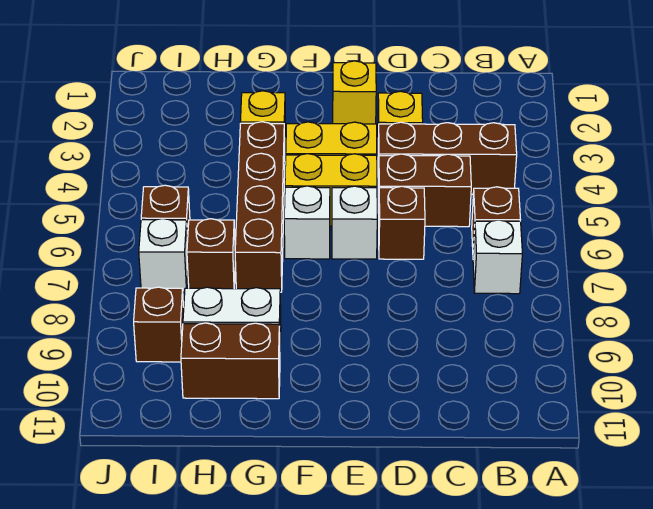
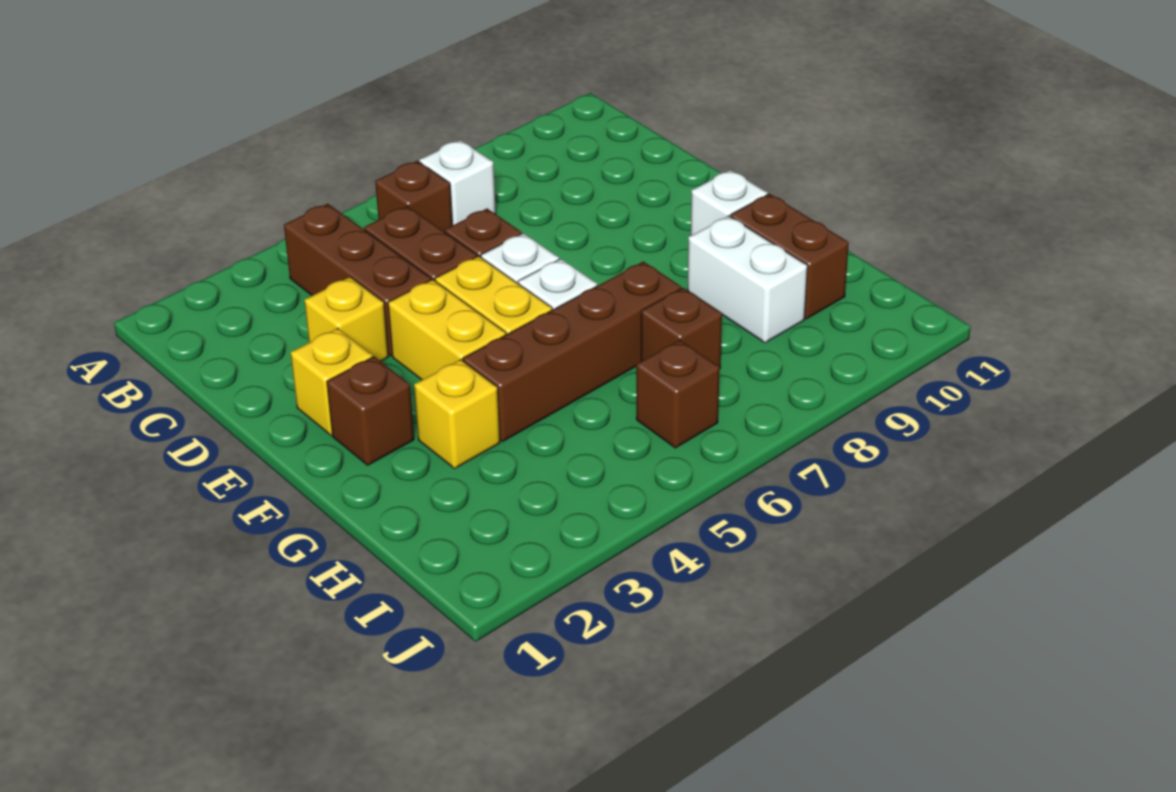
white brick I7 level 1 -> white brick F10 level 1
brown brick I9 level 1 -> brown brick F2 level 1

